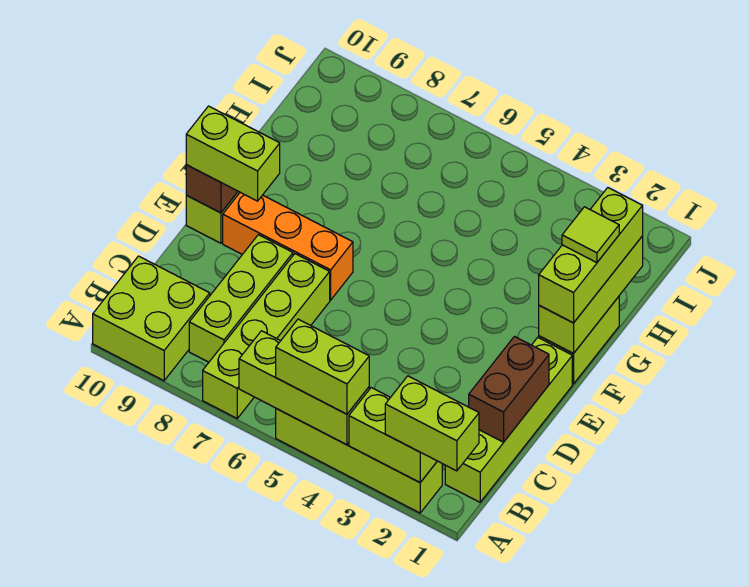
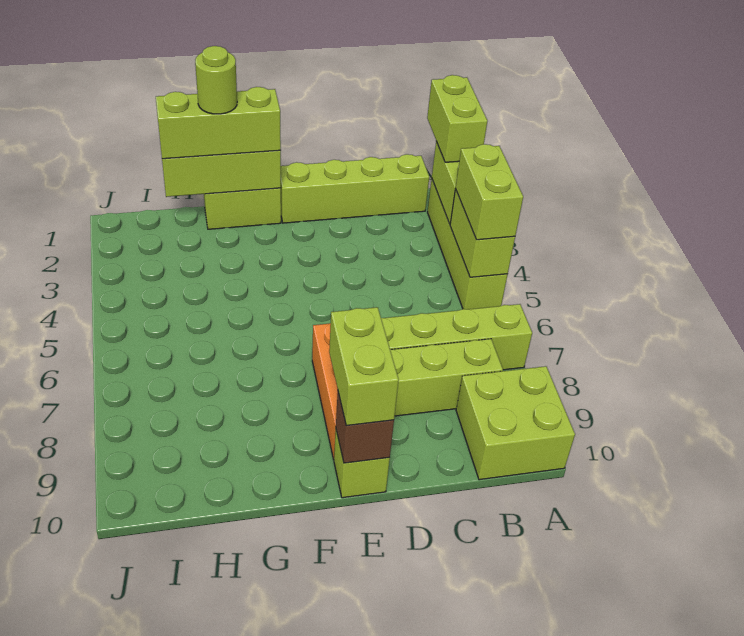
lime brick A4:A6 level 2 -> lime brick A4:A5 level 2
brown brick C1:D1 level 2 -> none
lime tile G1 level 4 -> lime round brick G1 level 4

